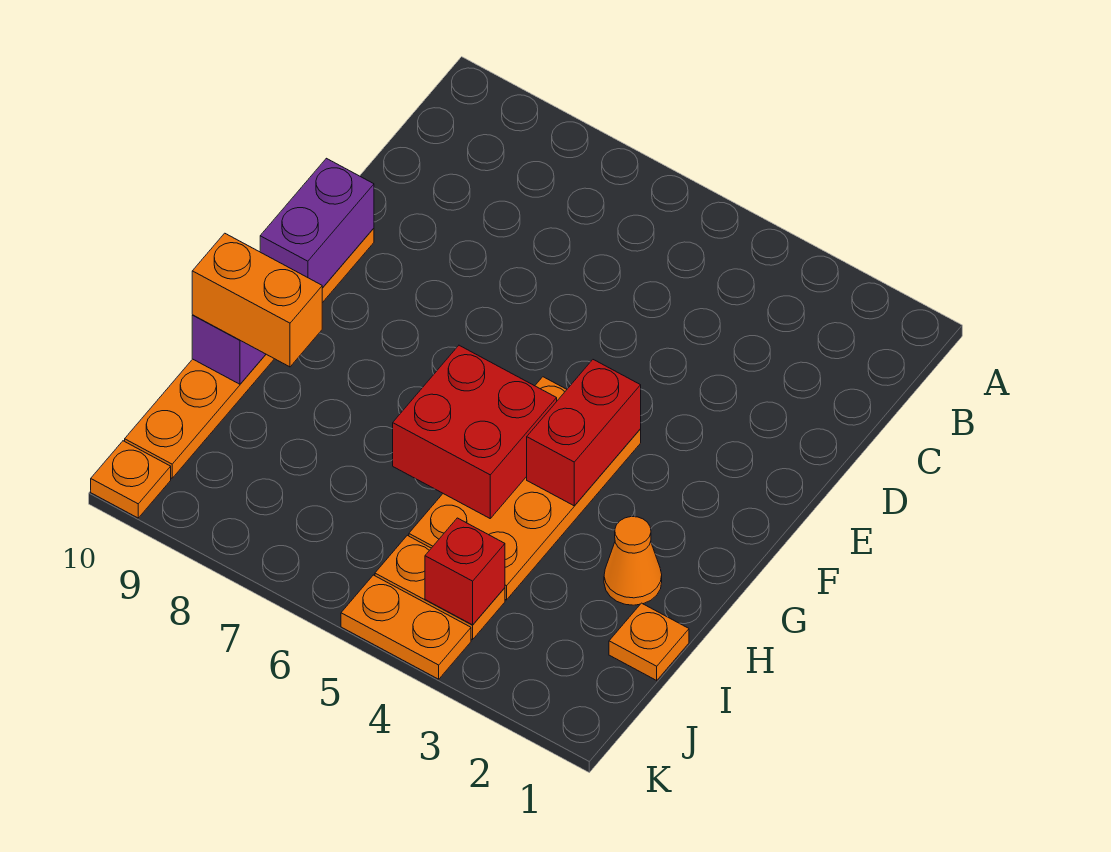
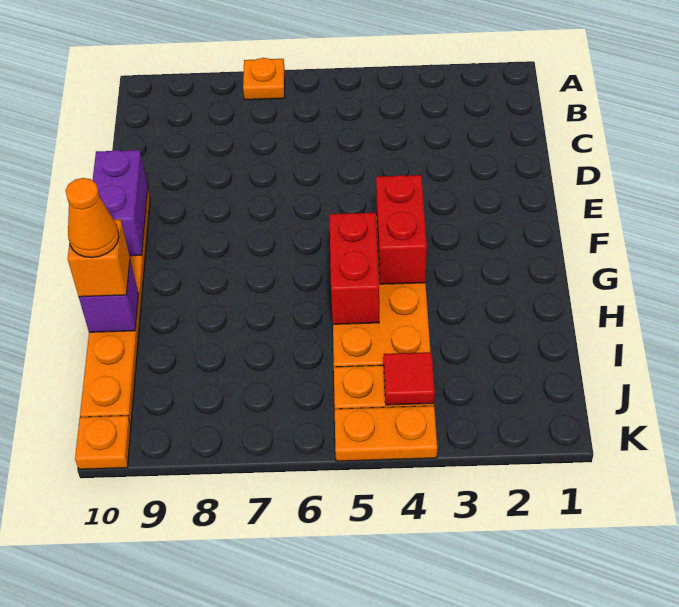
red brick G5:H6 level 2 -> red brick G5:H5 level 2
orange cone H2 level 1 -> orange cone H10 level 4
orange brick H9:H10 level 3 -> orange brick H10 level 3
orange plate I1 level 1 -> orange plate A7 level 1
red brick J4 level 2 -> red tile J4 level 2

